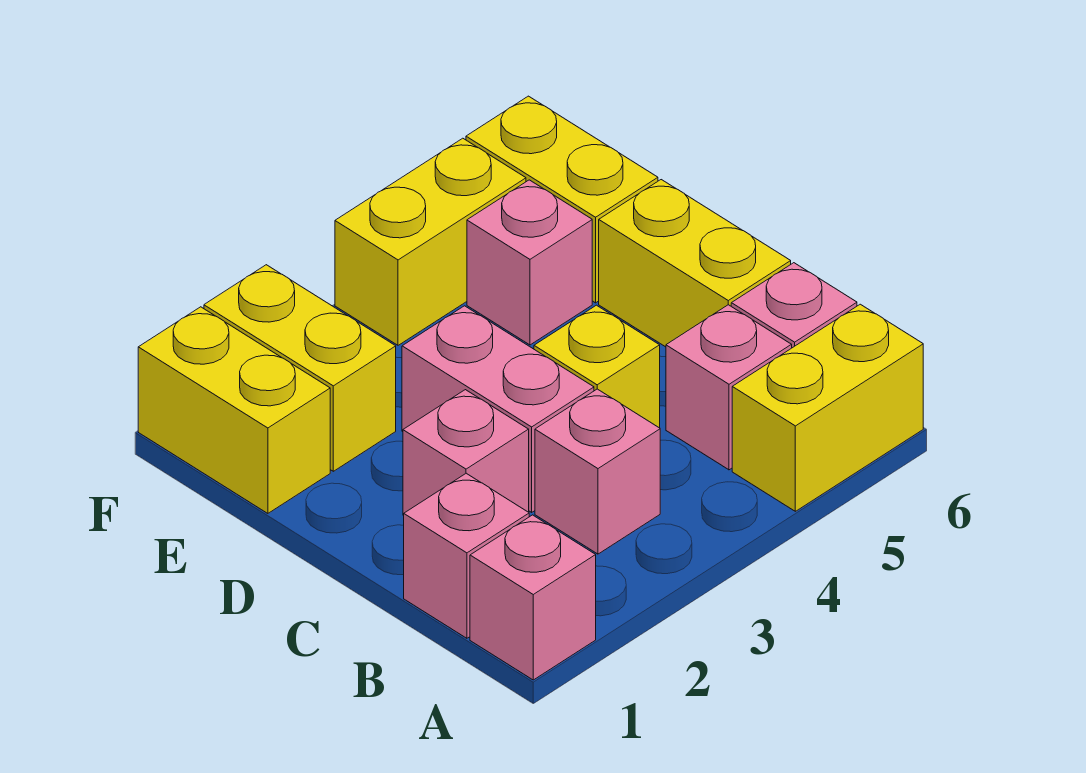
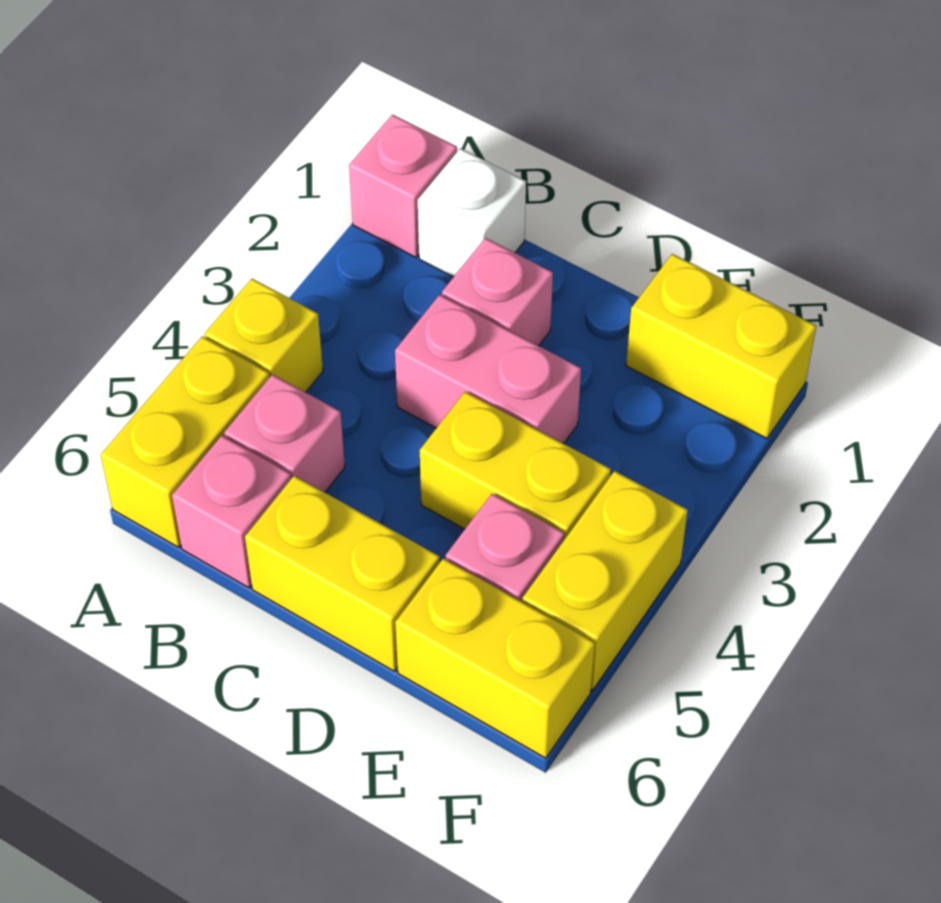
pink brick B1 level 1 -> white brick B1 level 1
pink brick B3 level 1 -> none
yellow brick C4 level 1 -> yellow brick A4 level 1
yellow brick E2:F2 level 1 -> yellow brick D4:E4 level 1

